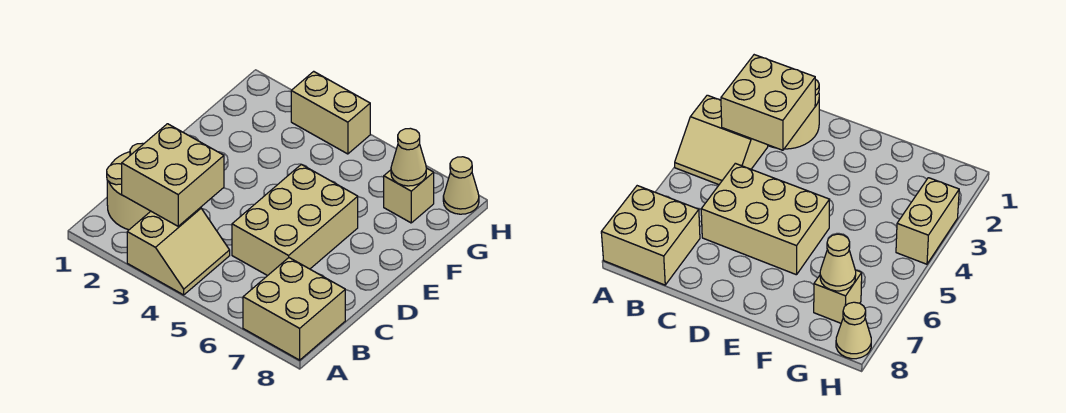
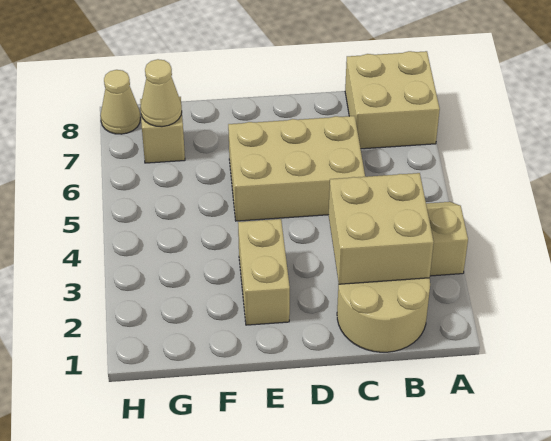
tan brick H3:H4 level 1 -> tan brick E2:E3 level 1

